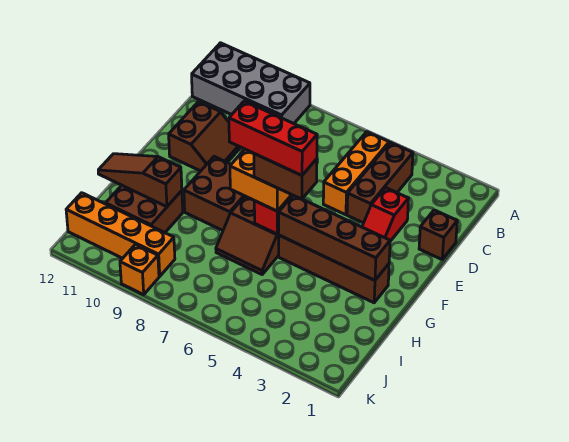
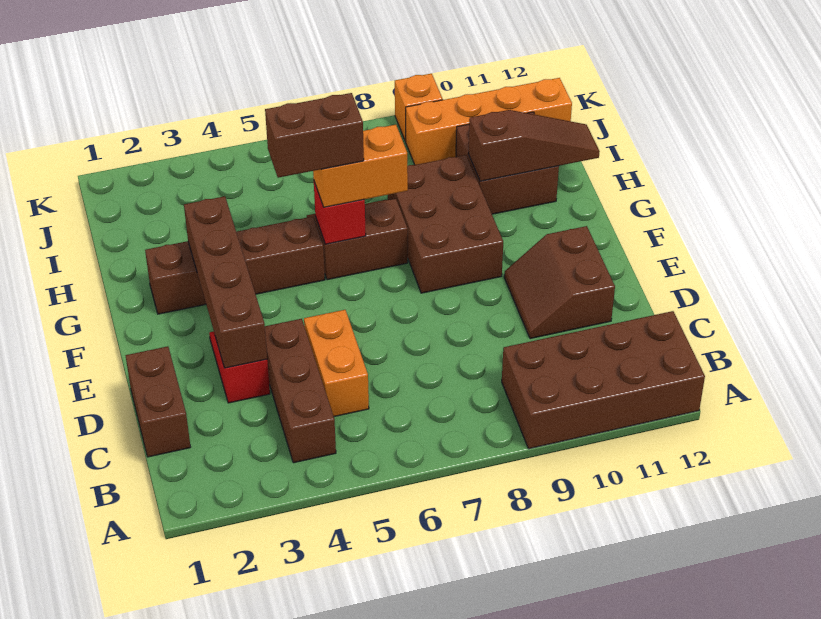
grey brick A9:B12 level 1 -> brown brick A9:B12 level 1
orange brick B5:D5 level 1 -> orange brick C5:D5 level 1
brown brick D1 level 1 -> brown brick C1:D1 level 1
brown brick F8:G9 level 1 -> brown brick F8:H9 level 1
brown brick G2:G5 level 2 -> brown brick D3:G3 level 2
red brick G5:G7 level 5 -> none

